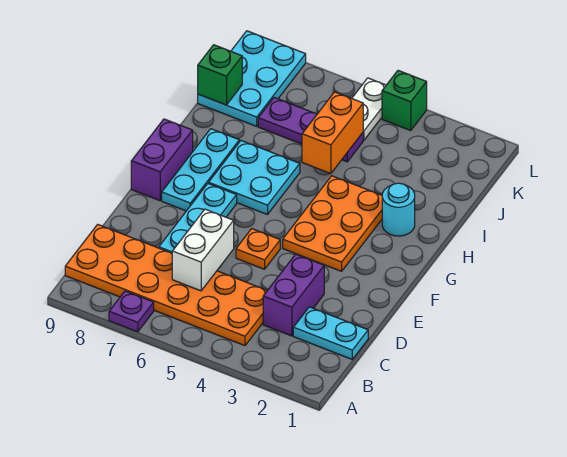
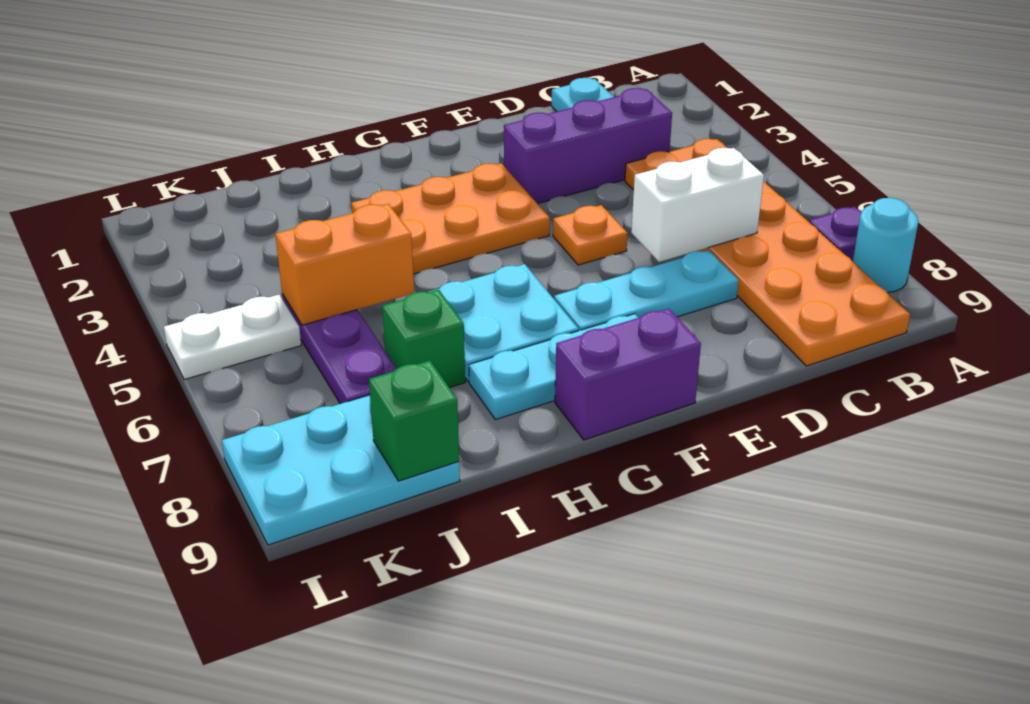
purple brick C3:D3 level 1 -> purple brick C3:E3 level 1
cyan round brick H2 level 1 -> cyan round brick A8 level 1
green brick L4 level 1 -> green brick I7 level 1

